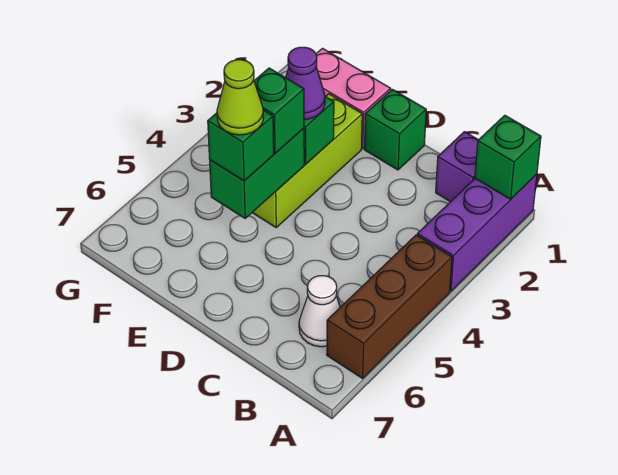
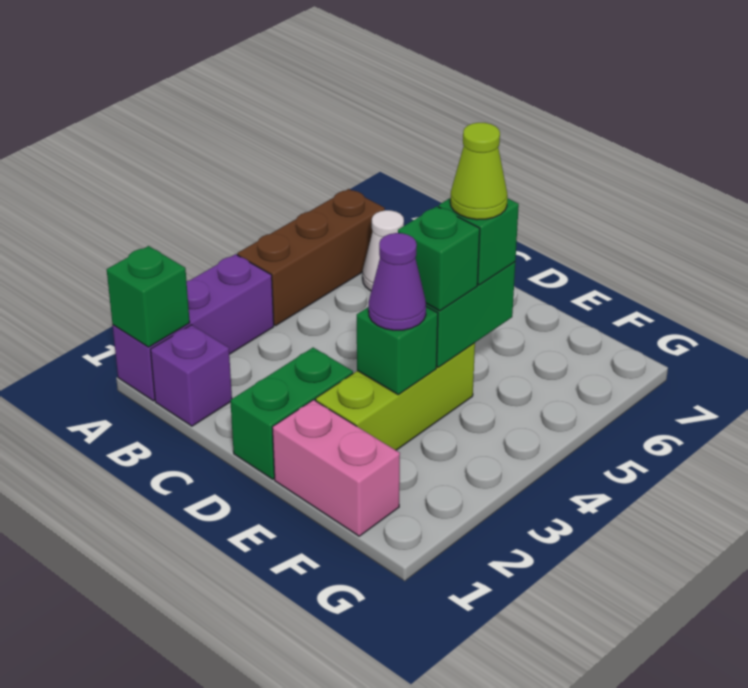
green brick D1 level 1 -> green brick D1:D2 level 1

